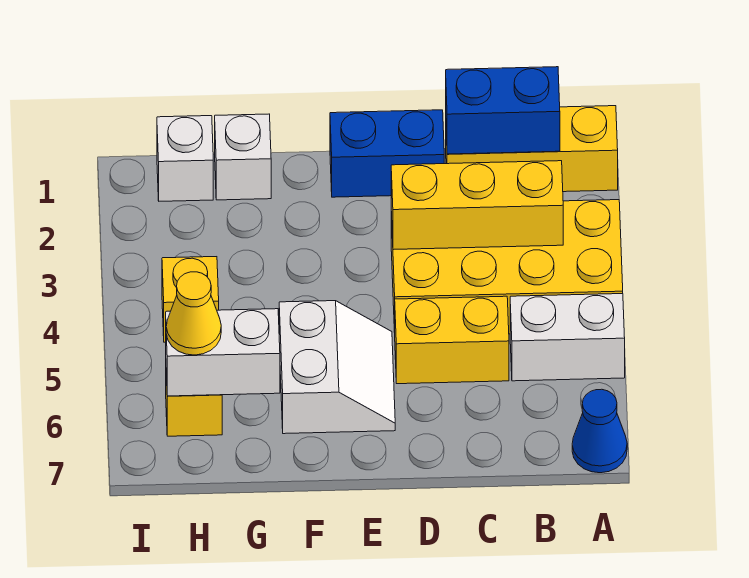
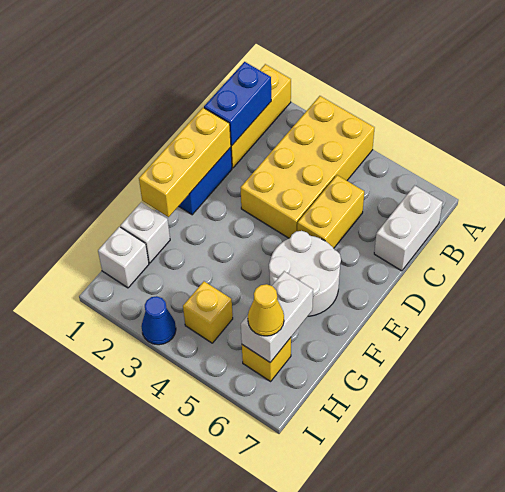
white brick A5:B5 level 1 -> white brick B7:C7 level 1
blue cone A7 level 1 -> blue cone I3 level 1
yellow brick B3:D3 level 2 -> yellow brick D1:F1 level 2
white slope E5:F6 level 1 top F -> white round brick E5:F6 level 1

